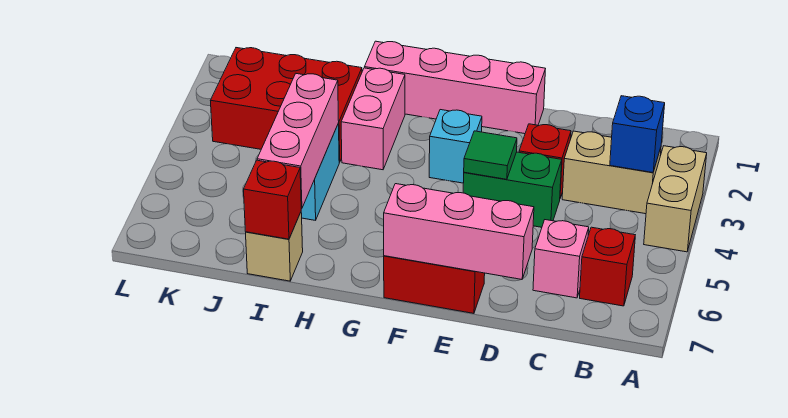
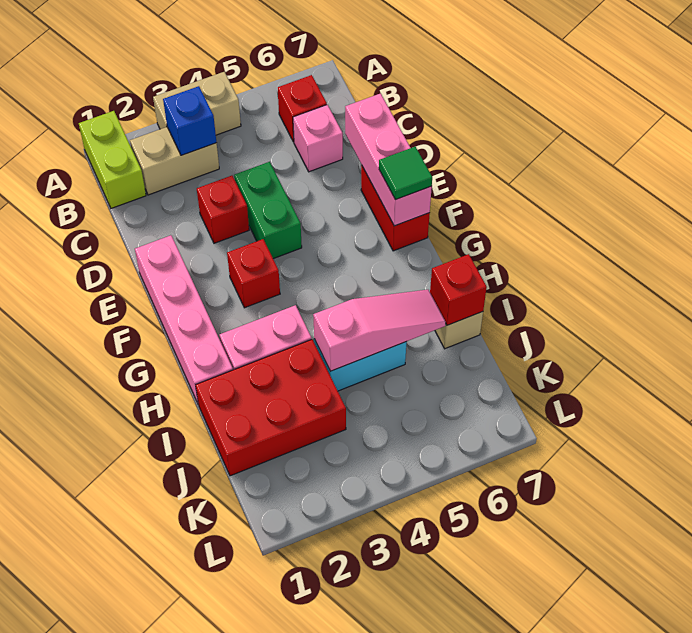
none -> lime brick A1:B1 level 1
tan brick B3:C3 level 1 -> tan brick B2:B3 level 1
green tile E4 level 2 -> green tile F7 level 3
cyan brick F3 level 1 -> red brick F3 level 1
red brick I2:K3 level 1 -> red brick I1:J3 level 1
pink brick I4:I6 level 2 -> pink slope I4:I6 level 2 top 4

